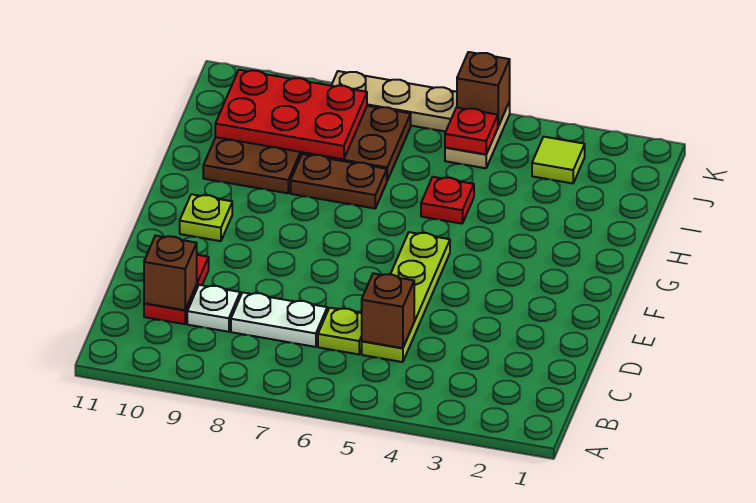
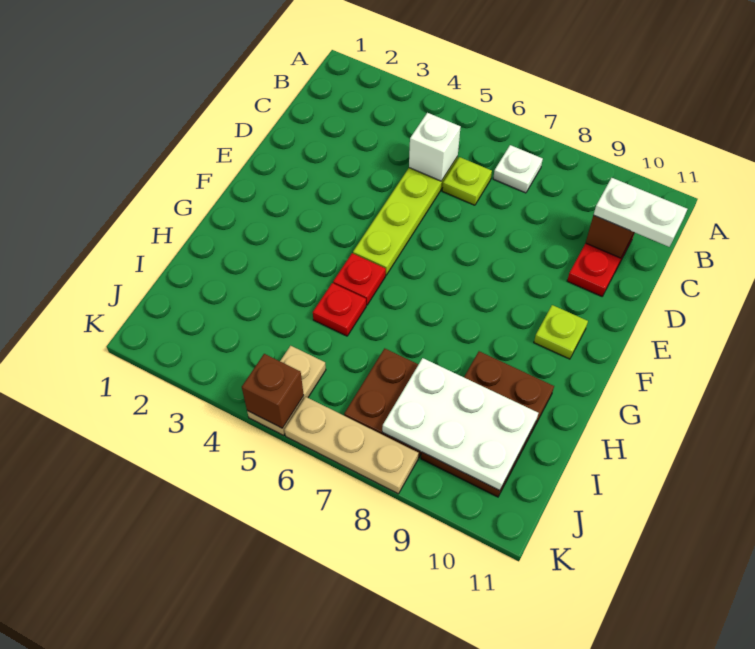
brown brick C5 level 2 -> white brick C5 level 2
white plate C7:C8 level 1 -> white plate C10:C11 level 3
white plate C9 level 1 -> white plate B7 level 1
brown plate H7:H8 level 1 -> none
red plate I8:J10 level 2 -> white plate I8:J10 level 2
lime tile J3 level 1 -> none
red plate J5 level 2 -> red plate G5 level 1

